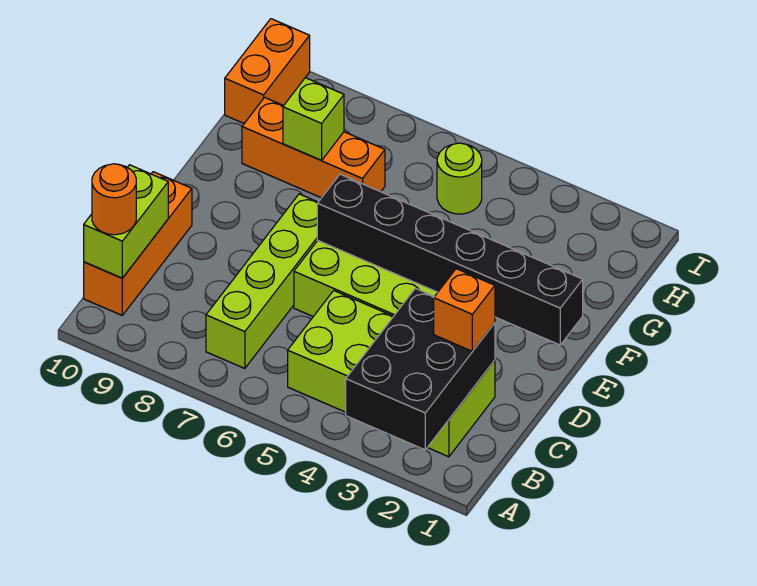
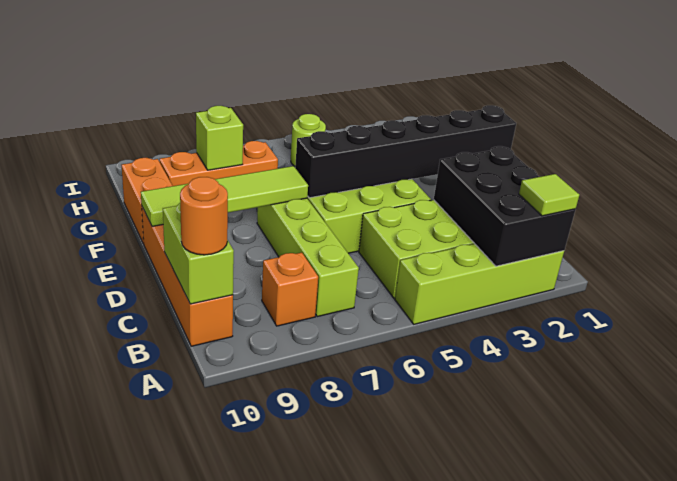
none -> lime brick A2:A5 level 1
none -> lime tile A2 level 3
orange brick B10:D10 level 1 -> orange brick B10:E10 level 1
orange brick C2 level 3 -> orange brick B8 level 1
none -> lime tile E7:E10 level 2
orange brick H10:I10 level 1 -> orange brick F10:G10 level 1

